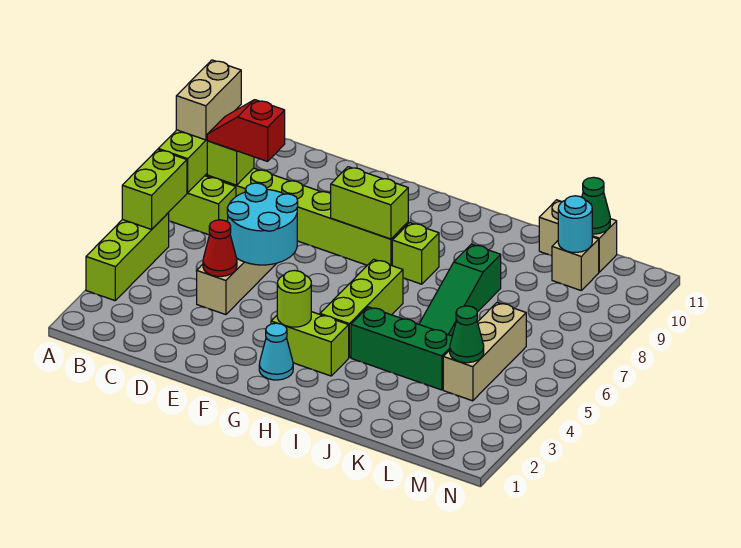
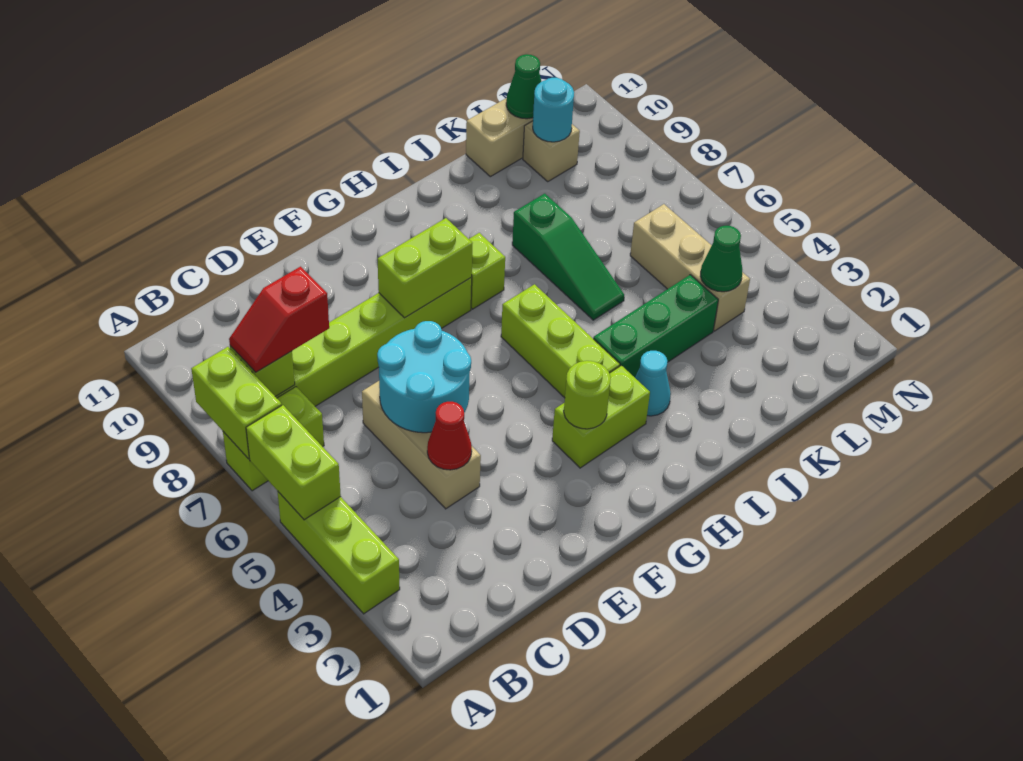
tan brick A8:A9 level 3 -> none
cyan cone G2 level 1 -> cyan cone I3 level 1

